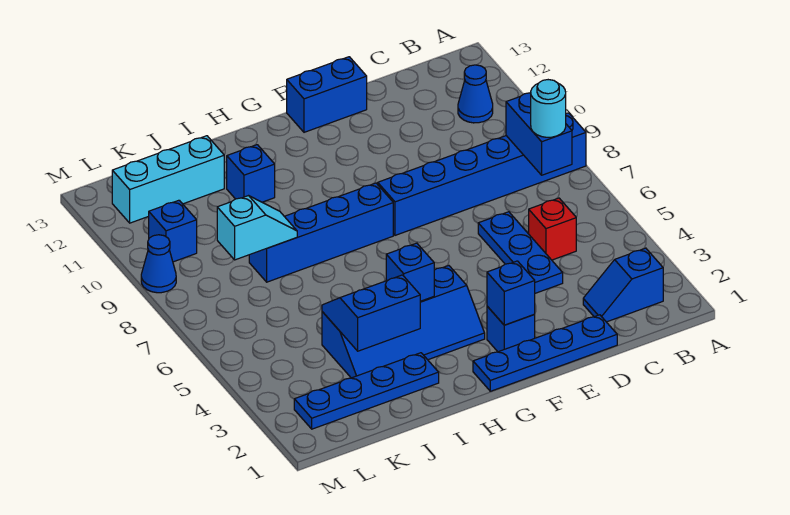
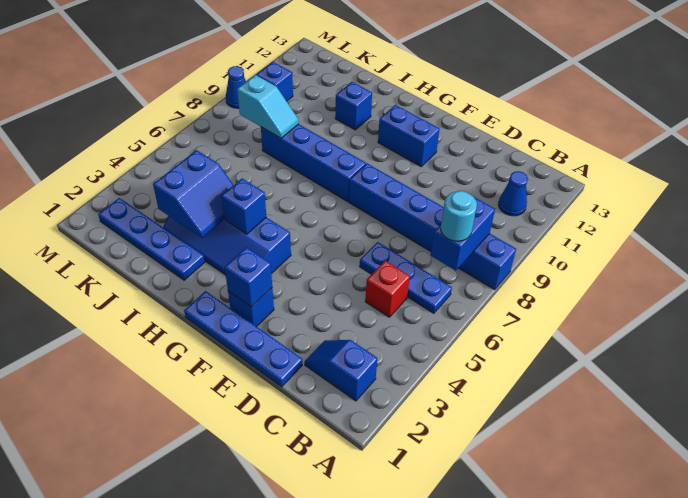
blue plate D4:D6 level 1 -> blue plate B6:D6 level 1
blue brick E13:F13 level 1 -> blue brick F11:G11 level 1
blue slope I3:J4 level 2 top 3 -> blue slope I3:J4 level 2 top J
cyan brick J12:L12 level 1 -> none

